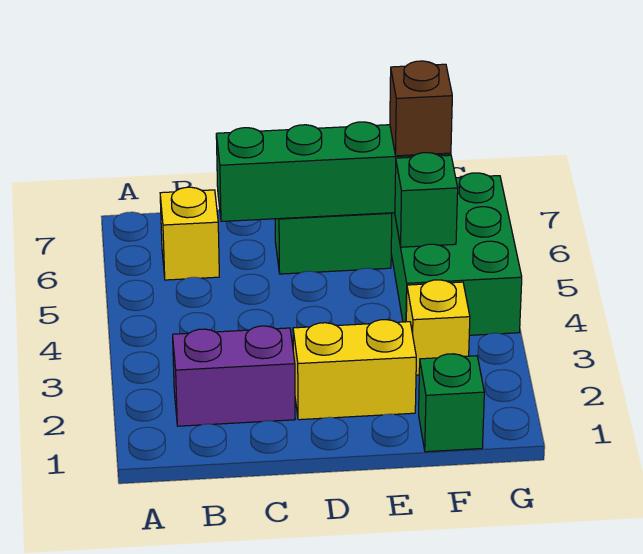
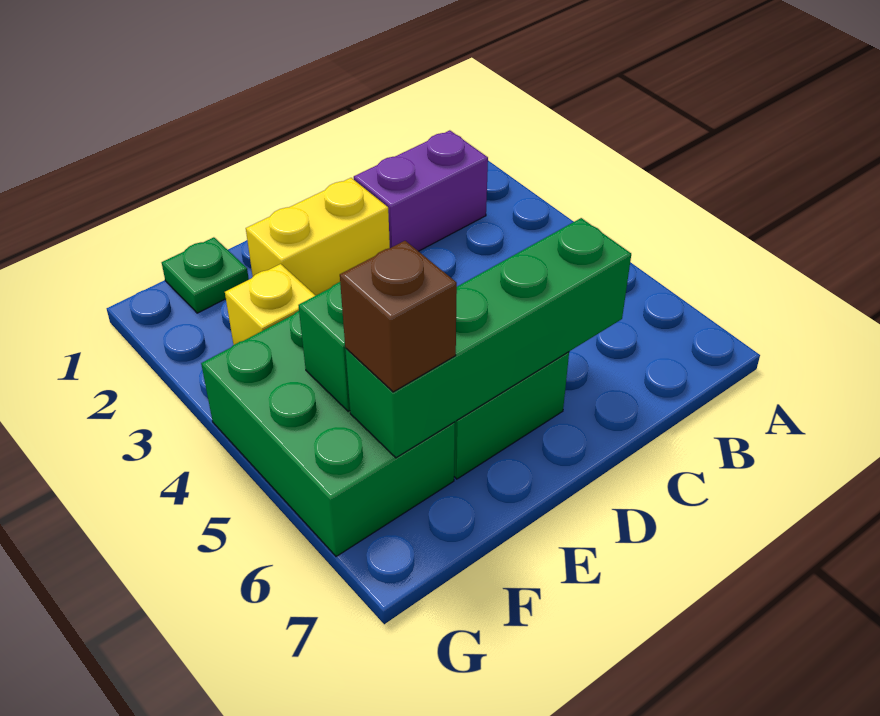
yellow brick B6 level 1 -> none
green brick F1 level 1 -> green plate F1 level 1

